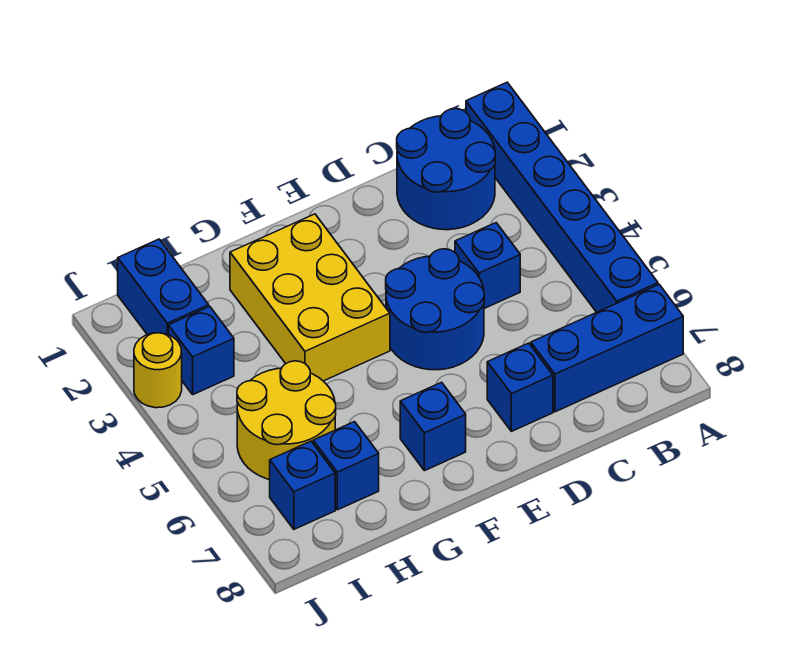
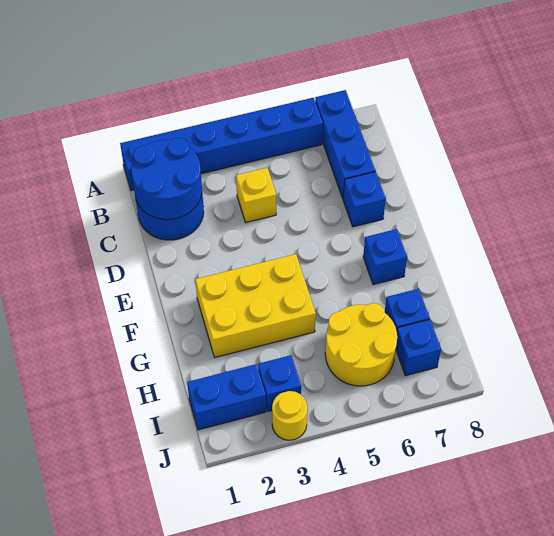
blue brick C4 level 1 -> yellow brick C4 level 1
blue round brick D4:E5 level 1 -> blue round brick B1:C2 level 2

